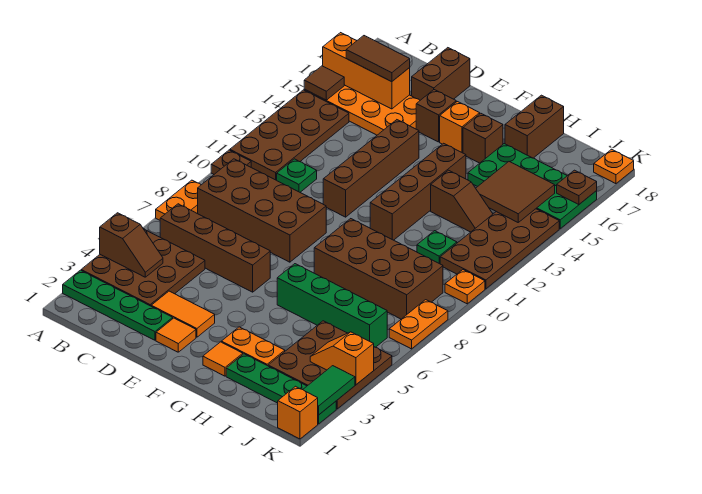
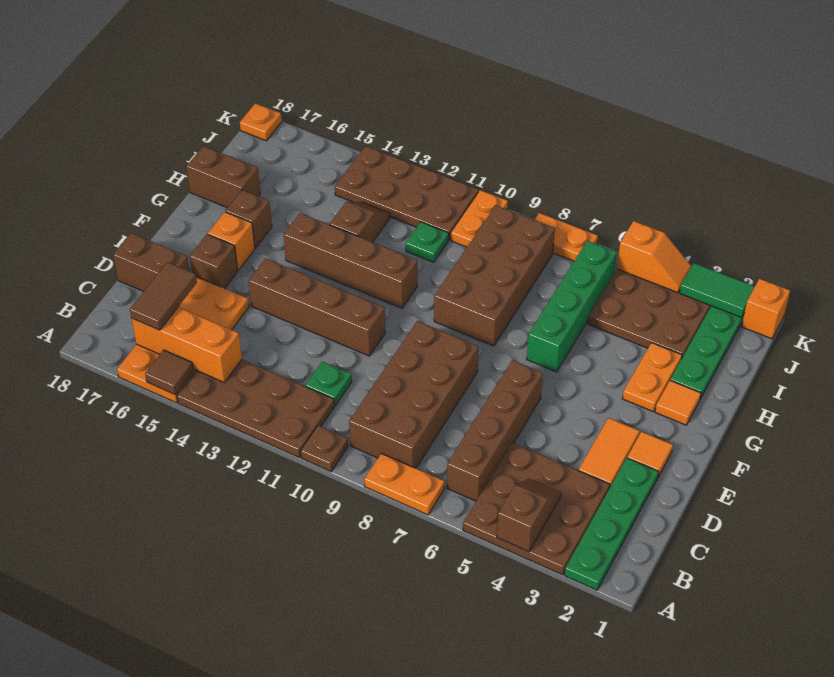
orange brick A16:C16 level 2 -> orange brick B14:B16 level 2
green plate H15:K16 level 1 -> none
brown tile I14:J15 level 2 -> none
orange slope J4:K4 level 2 top K -> orange slope K4:K5 level 2 top 5
orange plate K10 level 1 -> orange plate J10:K10 level 1
brown plate K16 level 2 -> none

